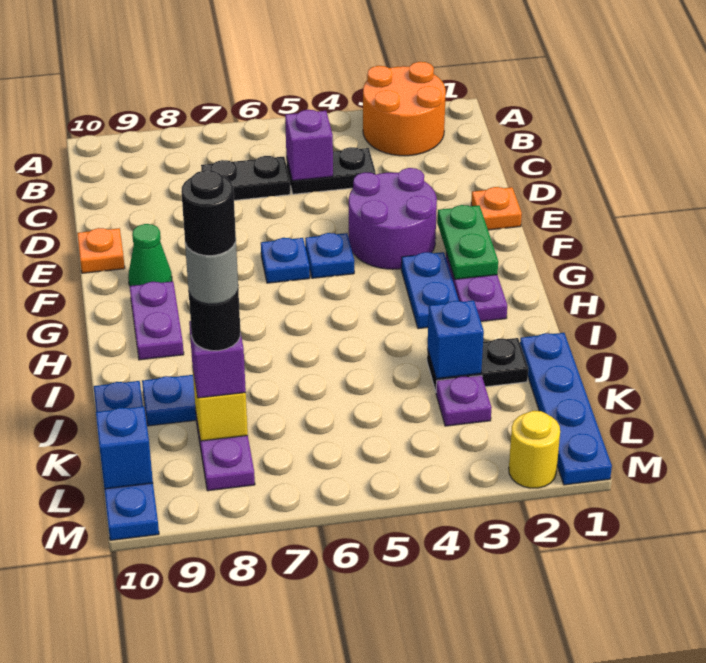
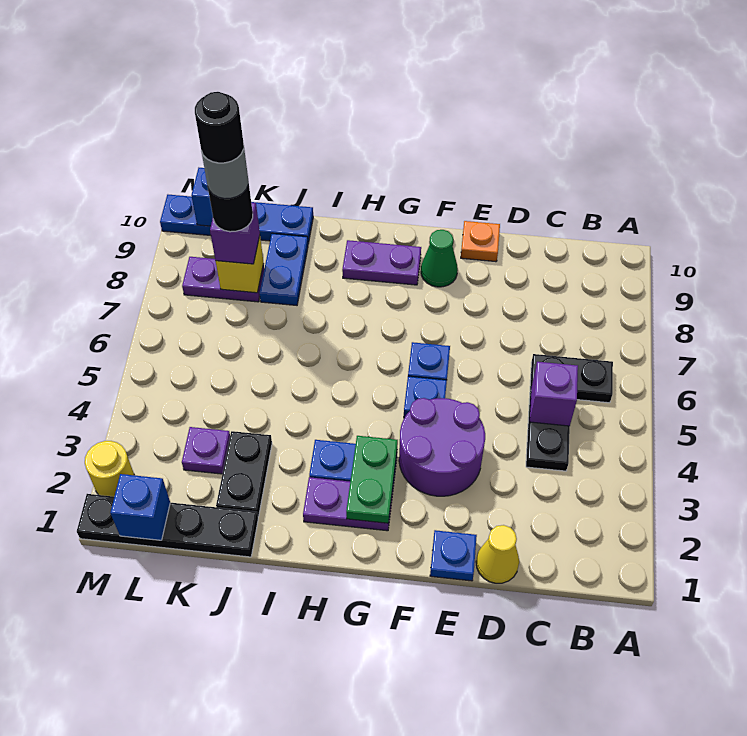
orange round brick A2:B3 level 1 -> none
black plate C6:C7 level 1 -> black plate B6:C6 level 1
none -> yellow cone D1 level 1
orange plate E1 level 1 -> blue plate E1 level 1
green plate F2:G2 level 2 -> green plate G2:G3 level 2
blue plate J1:M1 level 1 -> black plate J1:M1 level 1
blue brick J3 level 2 -> blue brick L1 level 2

